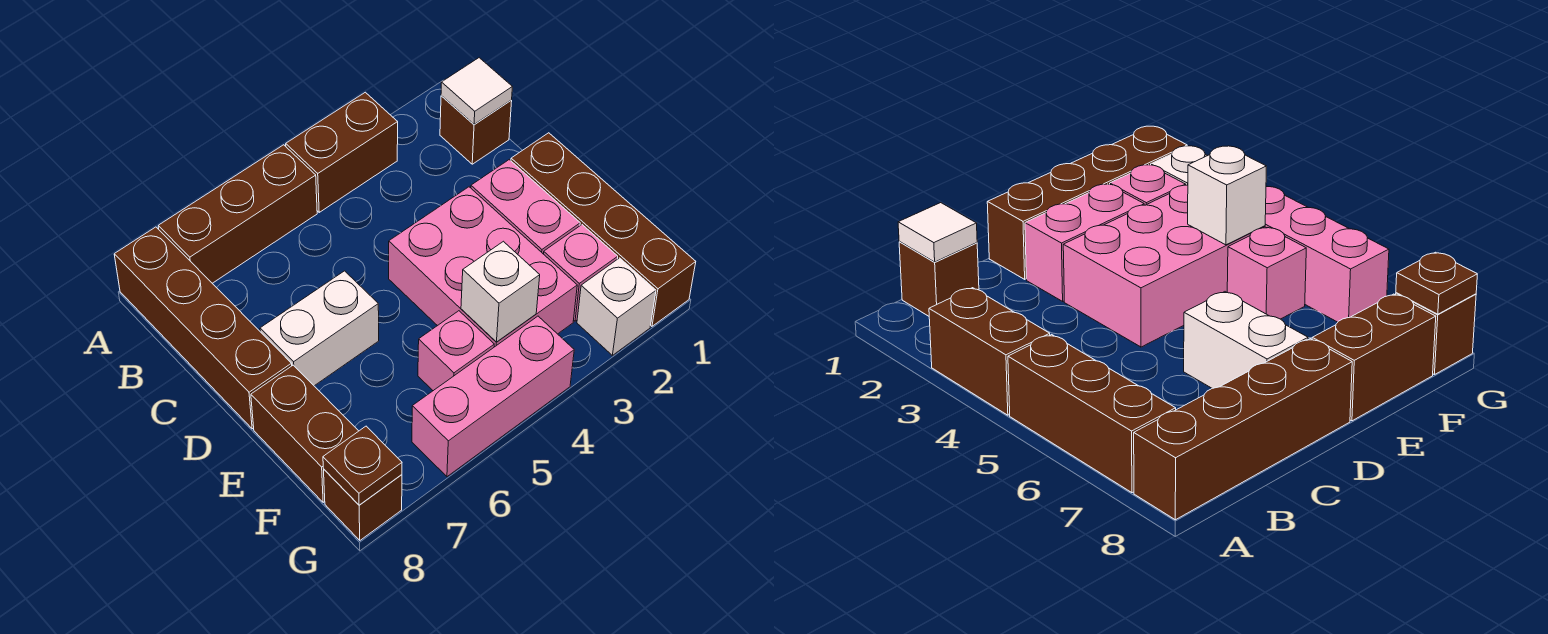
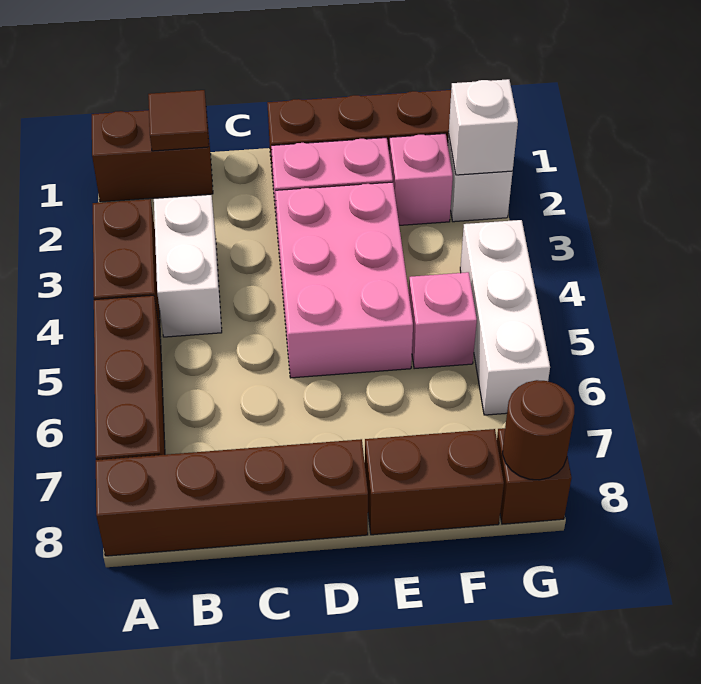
brown brick B1 level 1 -> brown brick A1:B1 level 1
white tile B1 level 2 -> brown tile B1 level 2
pink brick D3:F4 level 1 -> pink brick D3:E5 level 1
white brick D6:D7 level 1 -> white brick B3:B4 level 1
white brick F4 level 2 -> white brick G2 level 2
pink brick G4:G6 level 1 -> white brick G4:G6 level 1
brown plate G8 level 2 -> brown round brick G8 level 2

